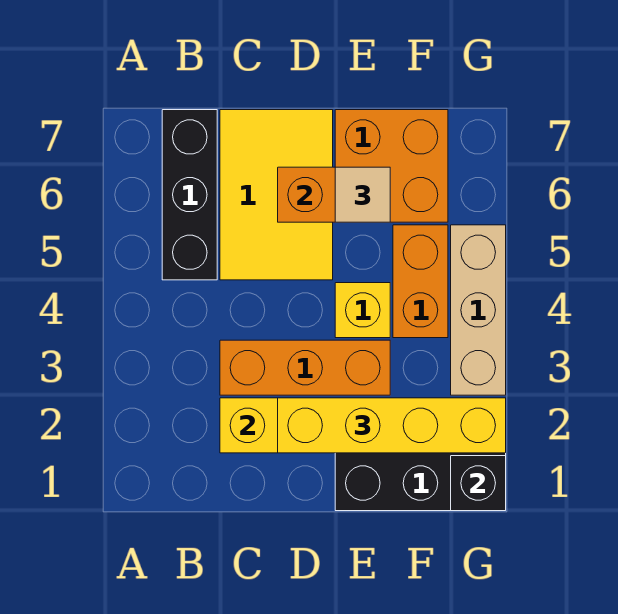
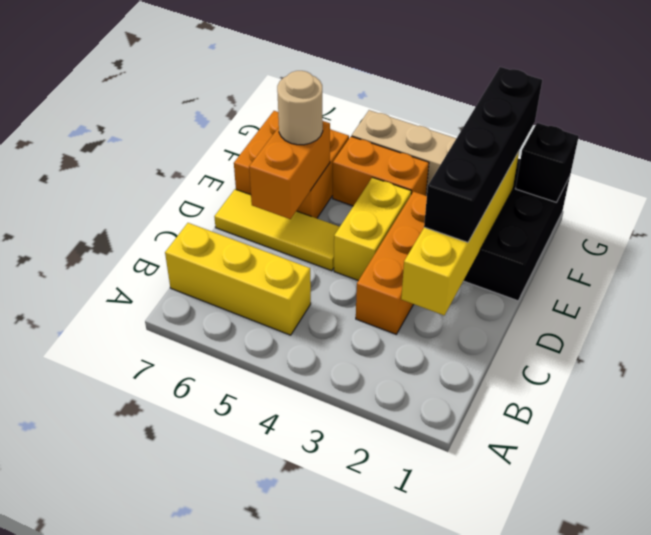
black brick B5:B7 level 1 -> yellow brick B5:B7 level 1
yellow tile C5:D7 level 1 -> yellow tile D5:D7 level 1
yellow brick D2:G2 level 3 -> black brick D2:G2 level 3
yellow brick E4 level 1 -> yellow brick D4:E4 level 1
tan tile E6 level 3 -> tan round brick E6 level 3

